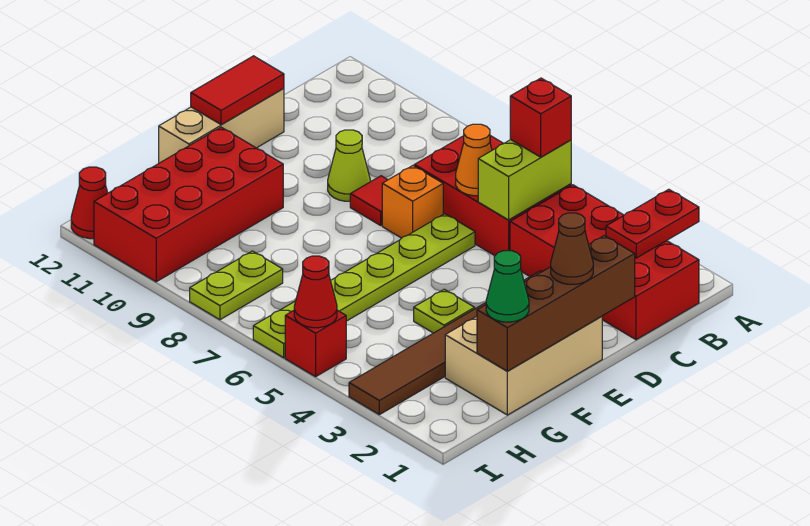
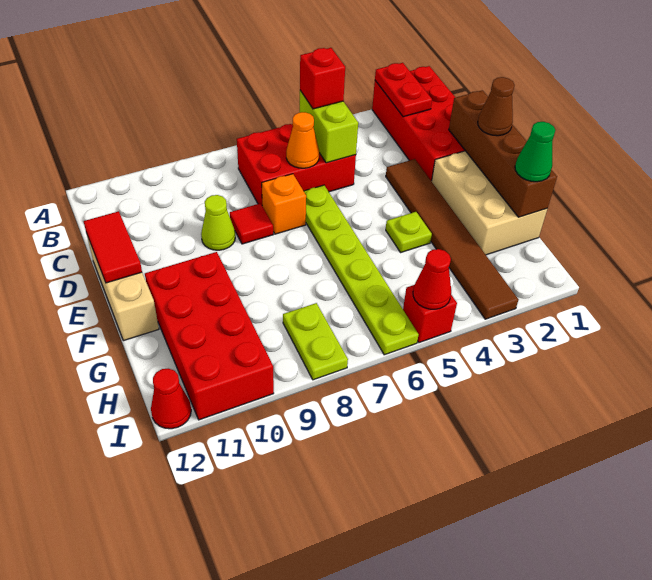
red brick B1:C4 level 1 -> red brick A1:D2 level 1

